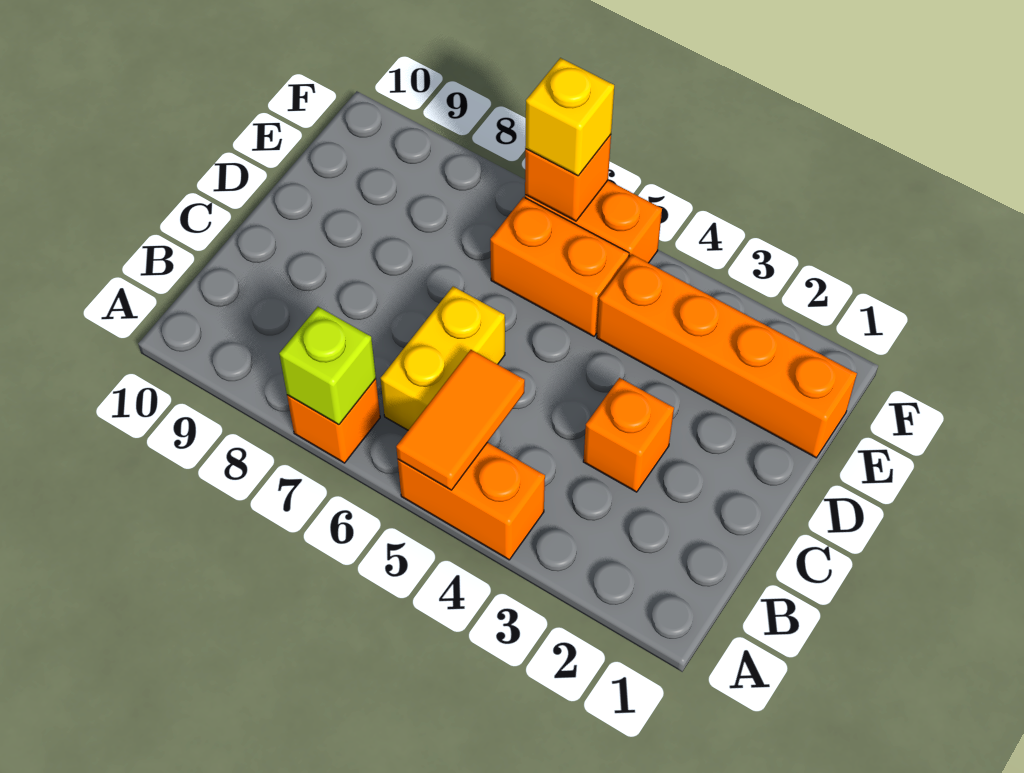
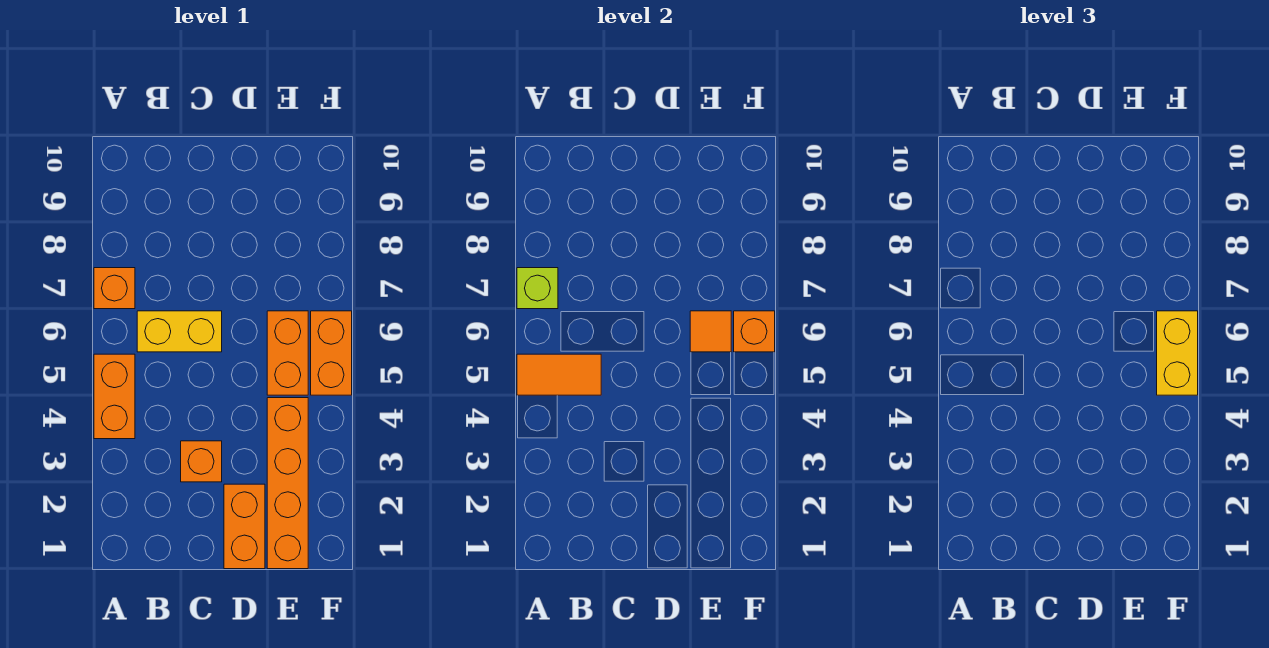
none -> orange brick D1:D2 level 1
none -> orange tile E6 level 2
yellow brick F6 level 3 -> yellow brick F5:F6 level 3

